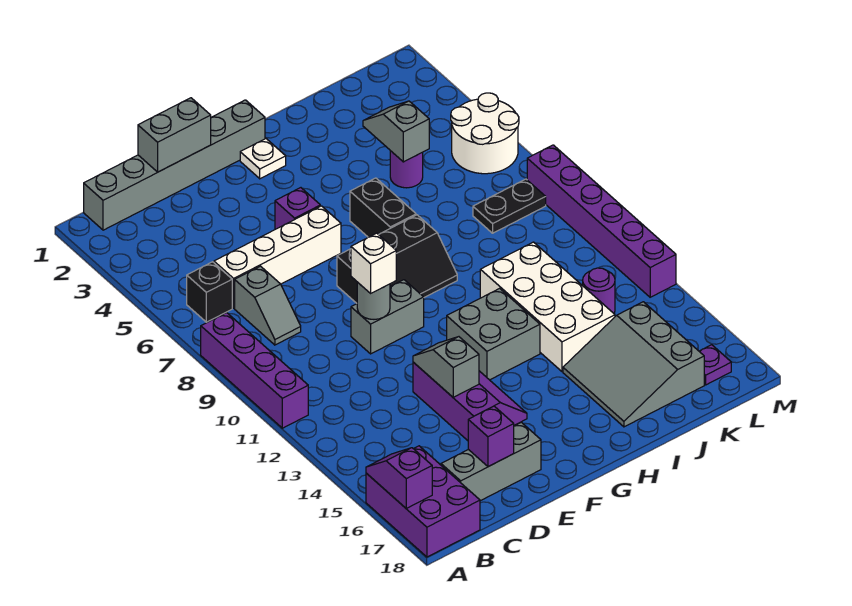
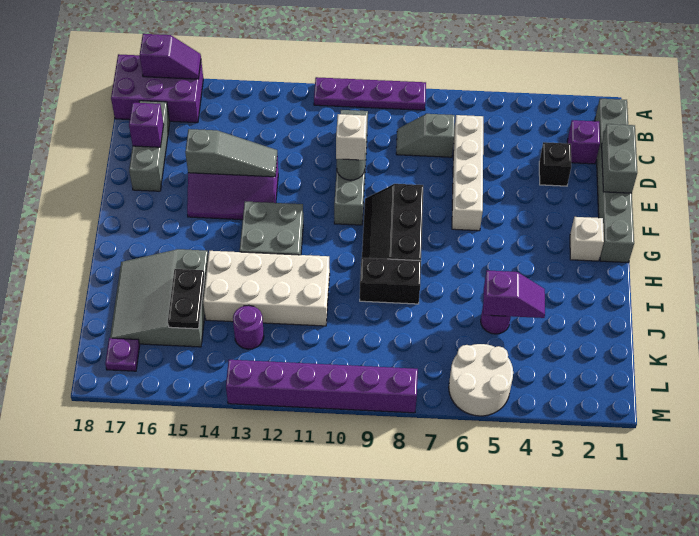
purple brick A8:A11 level 1 -> purple plate A8:A11 level 1
black brick B6 level 1 -> black brick D3 level 1
grey brick E10:F10 level 1 -> grey brick C10:F10 level 1
grey slope E13:E14 level 2 top 14 -> grey slope E13:E15 level 2 top 15
purple brick F5 level 1 -> purple brick C2 level 1
white plate G2 level 1 -> white brick G2 level 1
black brick H6:H7 level 1 -> black brick I8:I9 level 1
grey slope I15:K17 level 1 top K -> grey slope I15:K17 level 1 top 15
grey slope J4:J5 level 2 top 5 -> purple slope J4:J5 level 2 top 5
black plate K8:L8 level 1 -> black plate J15:K15 level 2

